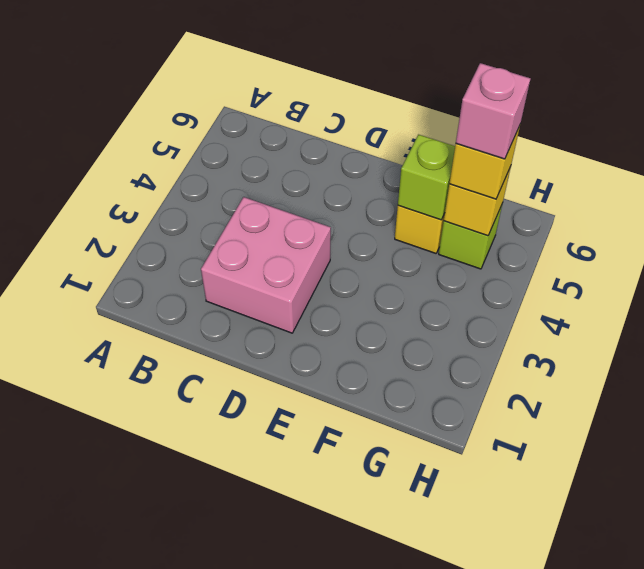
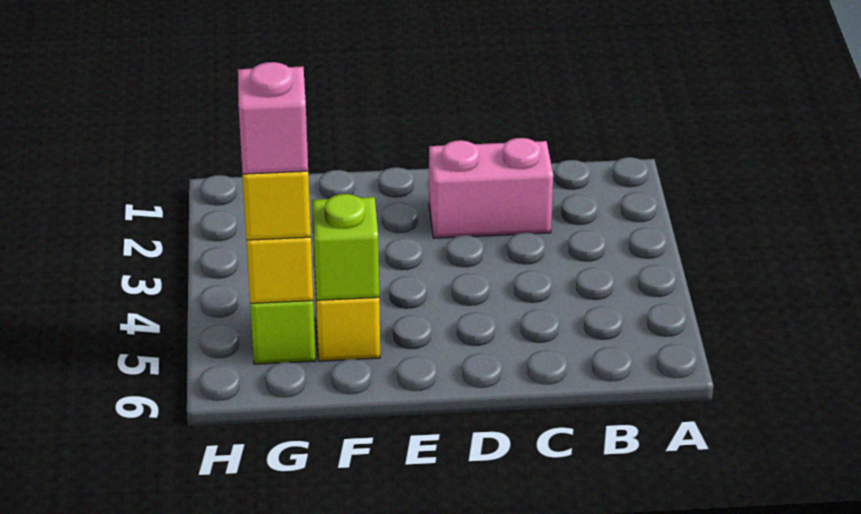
pink brick C2:D3 level 1 -> pink brick C2:D2 level 1

